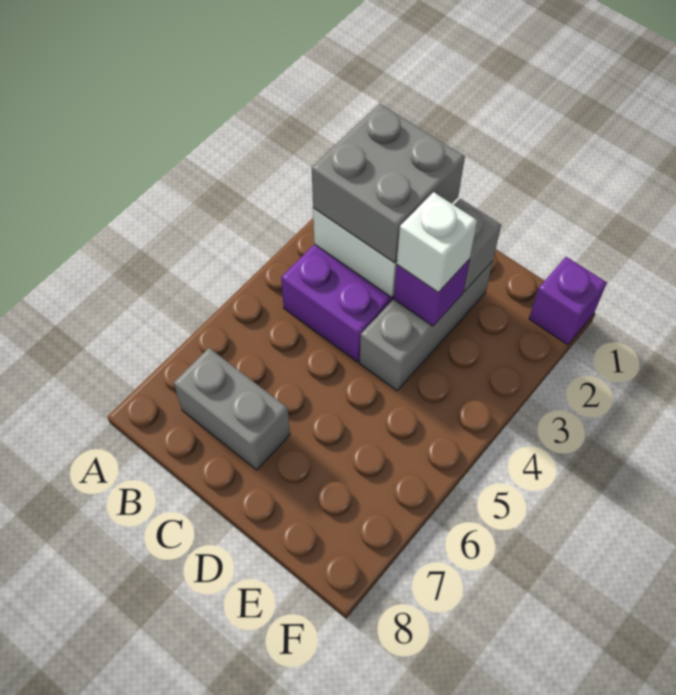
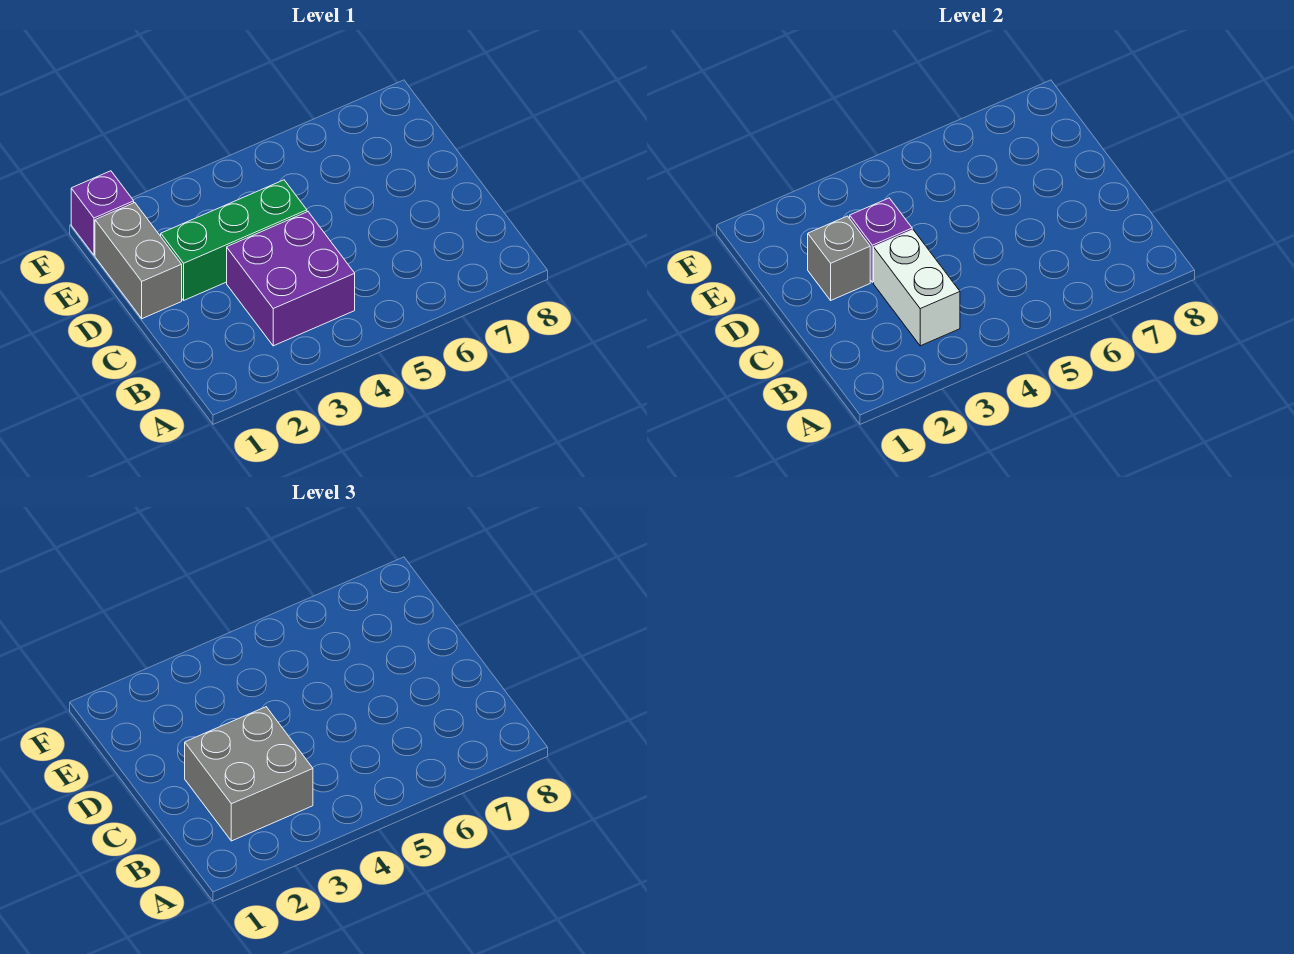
grey brick B7:C7 level 1 -> grey brick D1:E1 level 1
grey brick D2:D4 level 1 -> green brick D2:D4 level 1
white brick D3 level 3 -> none

